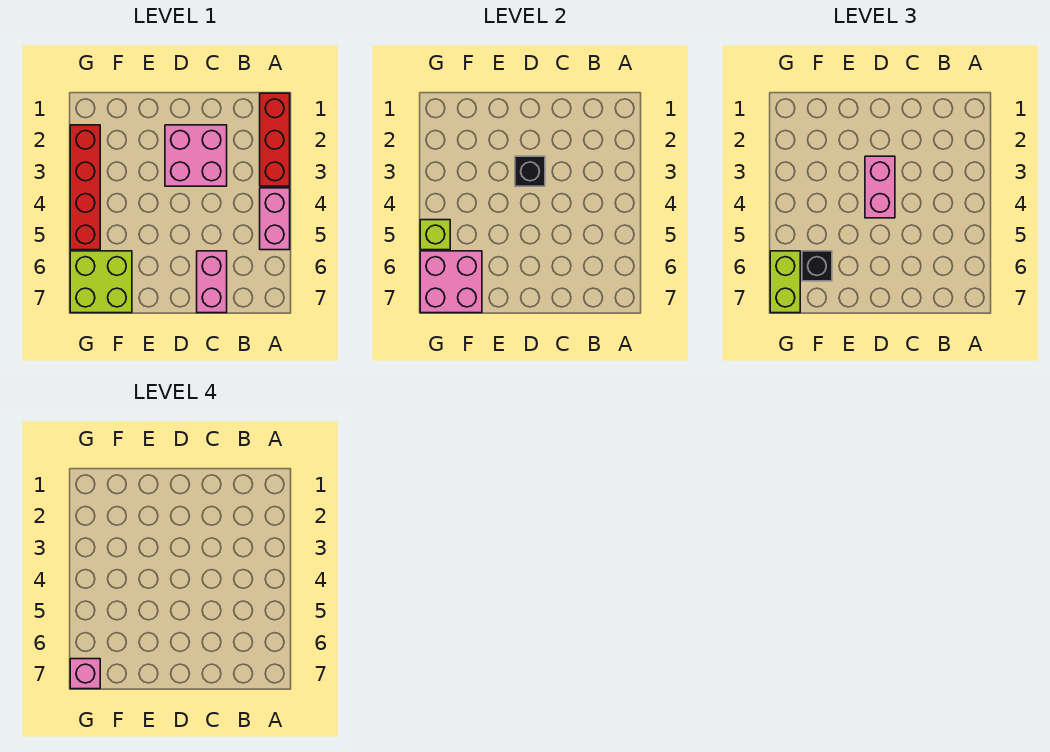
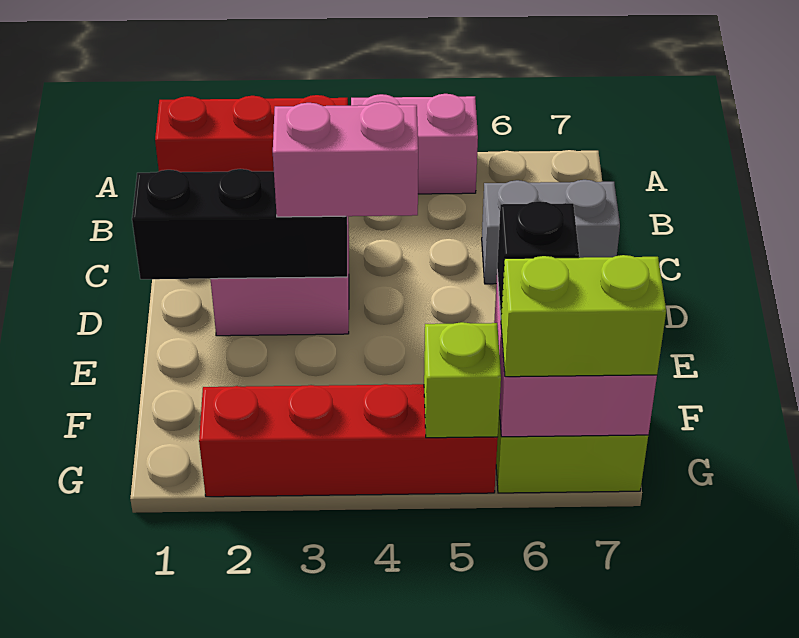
pink brick C6:C7 level 1 -> grey brick C6:C7 level 1
black brick D3 level 2 -> black brick D1:D3 level 2
pink brick G7 level 4 -> none

